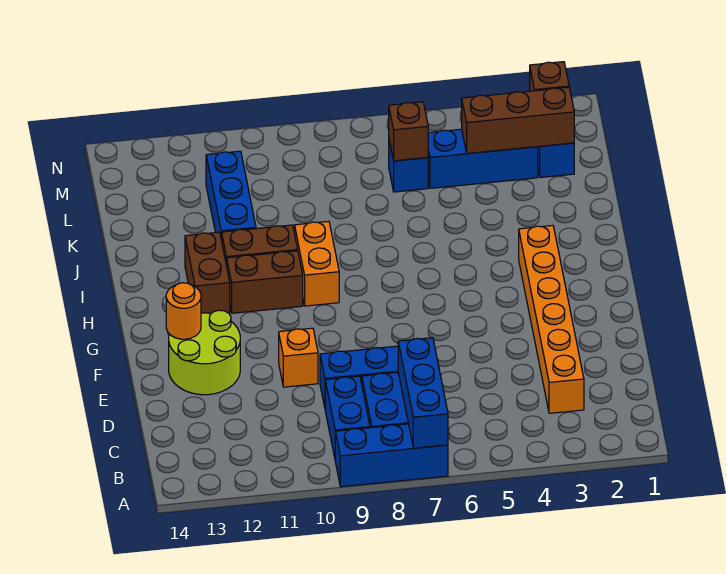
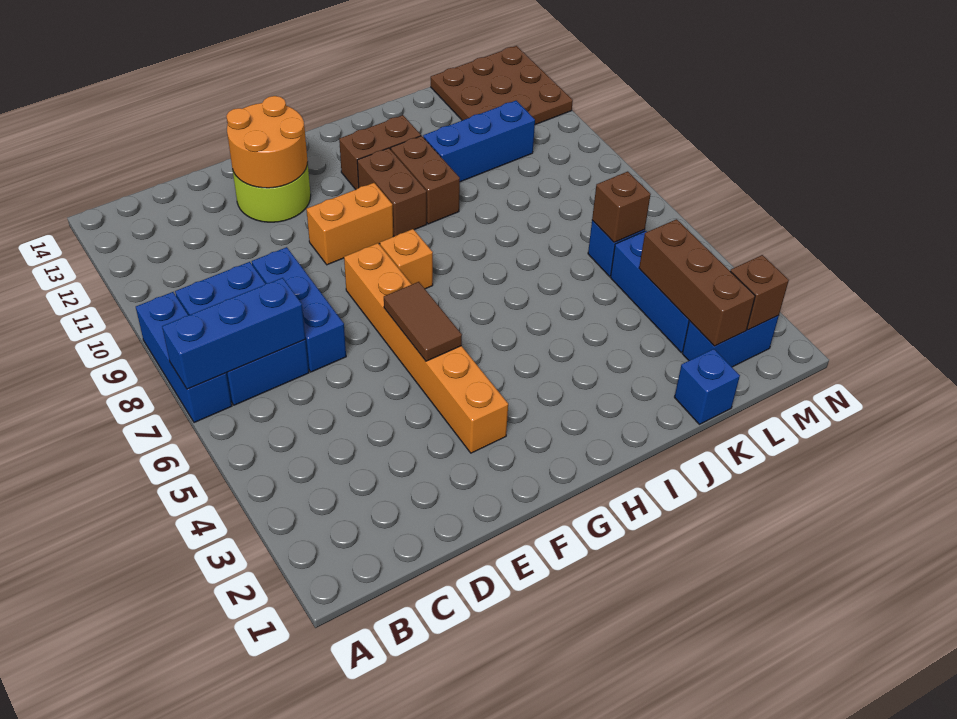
orange brick C3:H3 level 1 -> orange brick F3:F8 level 1
orange brick E10 level 1 -> orange brick G8 level 1
none -> brown tile F5:F6 level 2
orange round brick F13 level 2 -> orange round brick E12:F13 level 2
orange brick H9:I9 level 1 -> orange brick F10:G10 level 1
none -> blue brick K1 level 1
none -> brown plate L12:N14 level 1

